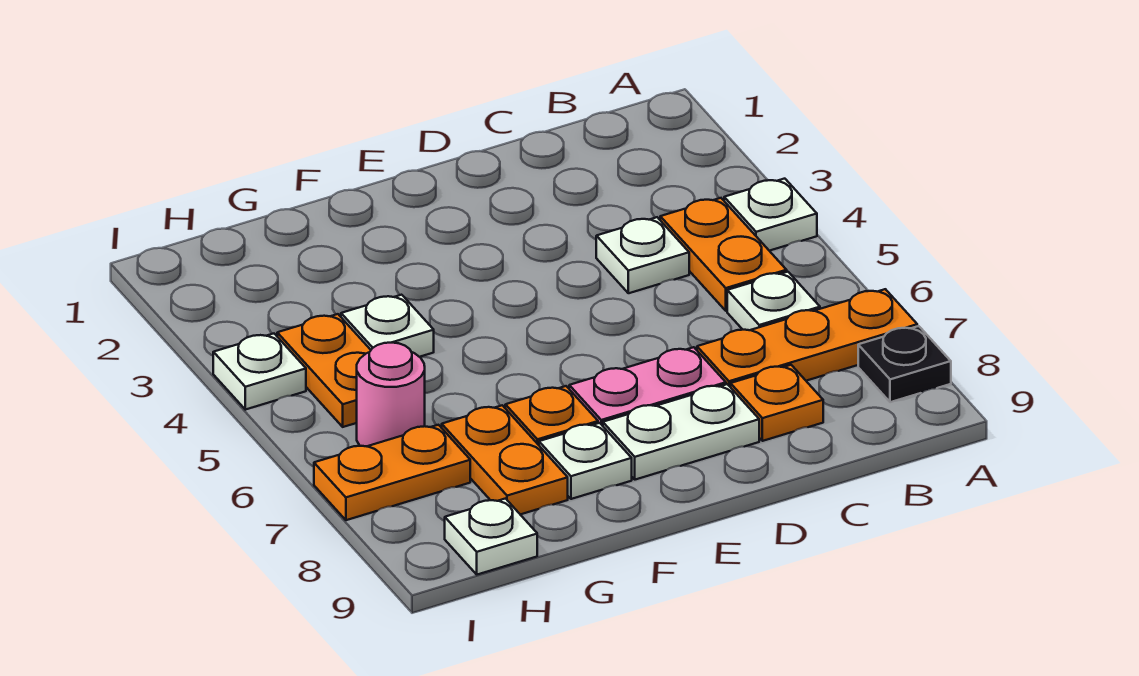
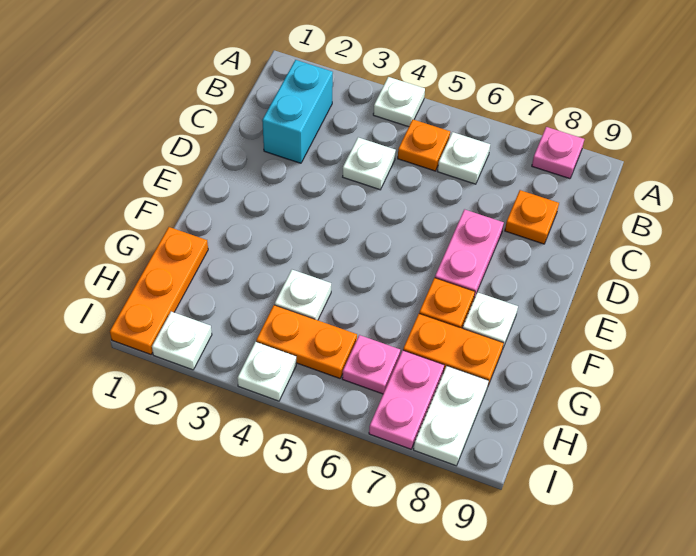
orange plate A7:C7 level 1 -> orange plate G1:I1 level 1
black plate A8 level 1 -> pink plate A8 level 1
none -> cyan brick B2:C2 level 1
orange plate B4:B5 level 1 -> orange plate B5 level 1
white plate D8:E8 level 1 -> white plate H8:I8 level 1
pink round brick H6 level 1 -> pink plate H6 level 1
orange plate H7:I7 level 1 -> pink plate H7:I7 level 1
white plate H9 level 1 -> white plate I2 level 1

